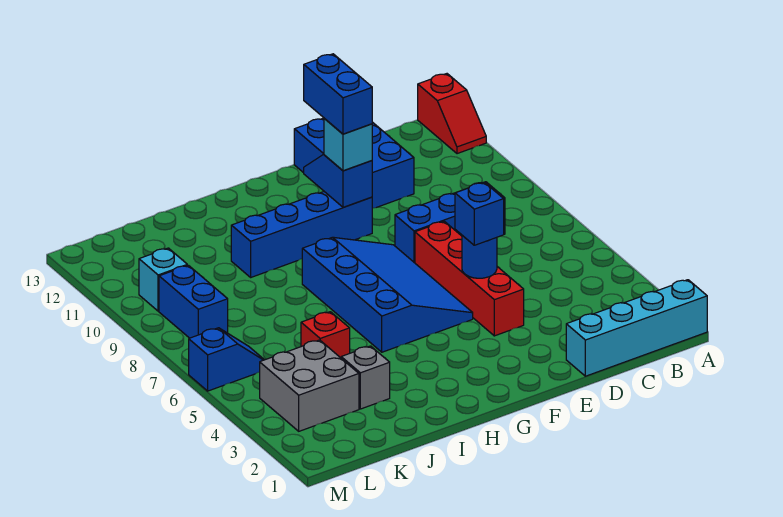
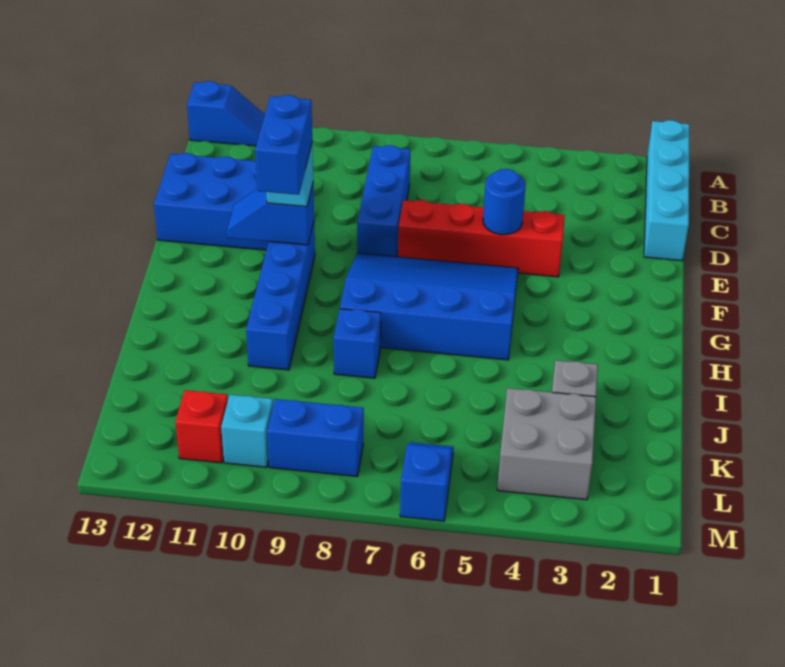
red slope A12:A13 level 1 top 13 -> blue slope A12:A13 level 1 top 13
blue brick E5 level 3 -> blue brick I8 level 1
blue brick F10:F11 level 4 -> blue brick F10:G10 level 4
red brick J5 level 1 -> red brick L11 level 1

